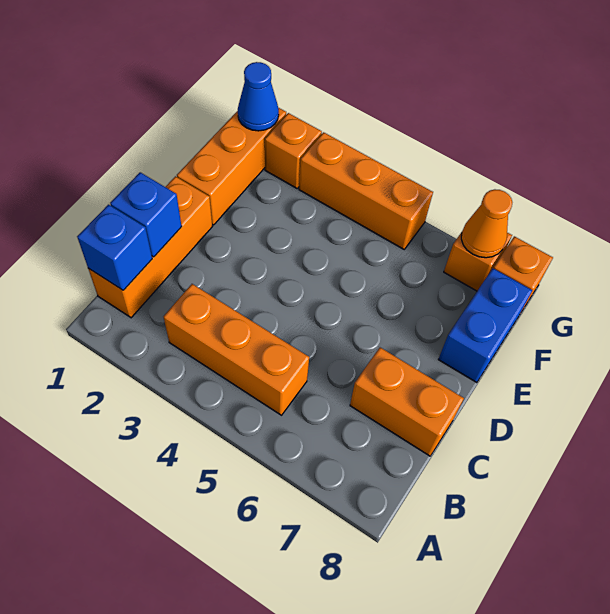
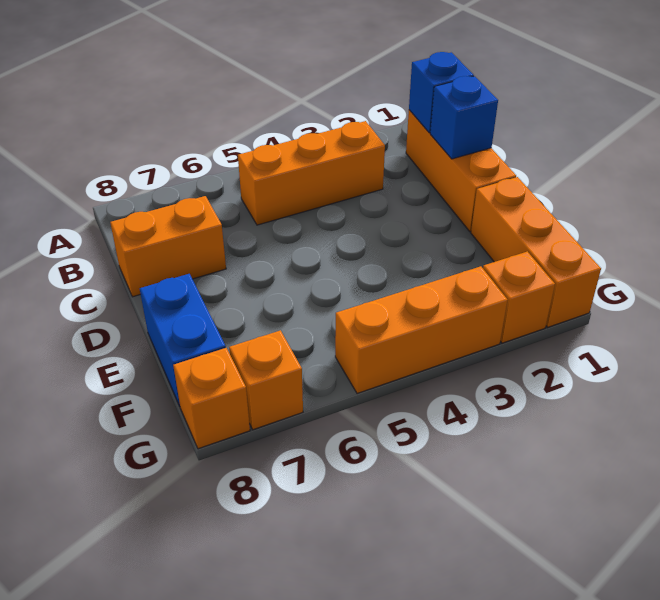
blue cone G1 level 2 -> none
orange cone G7 level 2 -> none

